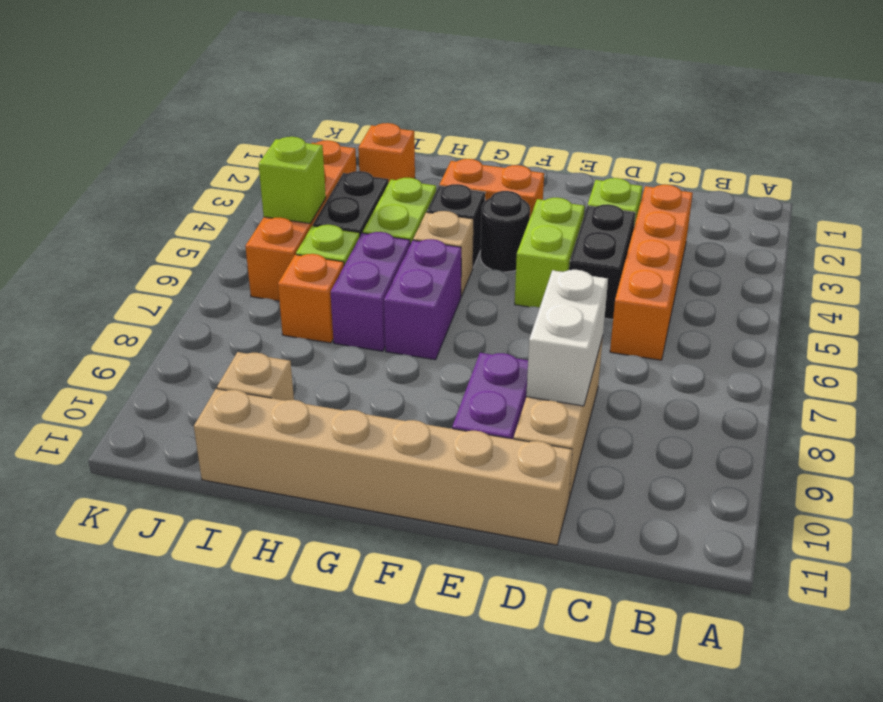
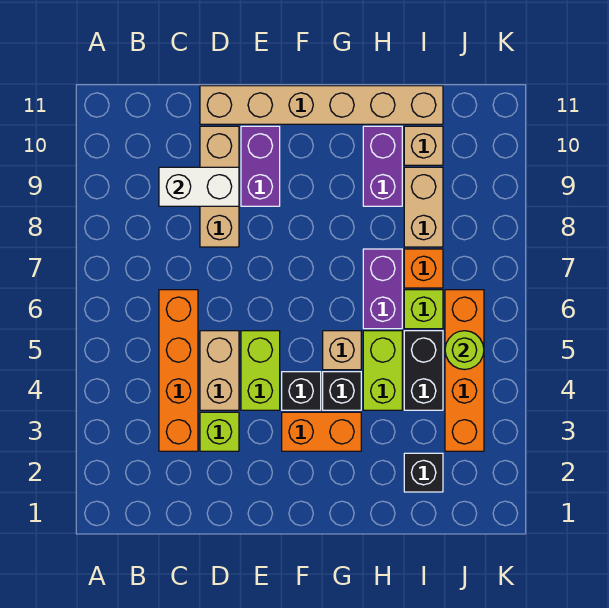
black brick D4:D5 level 1 -> tan brick D4:D5 level 1
white brick D8:D9 level 2 -> white brick C9:D9 level 2
black round brick F4 level 1 -> black brick F4 level 1
purple brick G6:G7 level 1 -> purple brick H9:H10 level 1
orange brick I2 level 1 -> black brick I2 level 1
none -> tan brick I8:I9 level 1
lime brick J5 level 2 -> lime round brick J5 level 2

